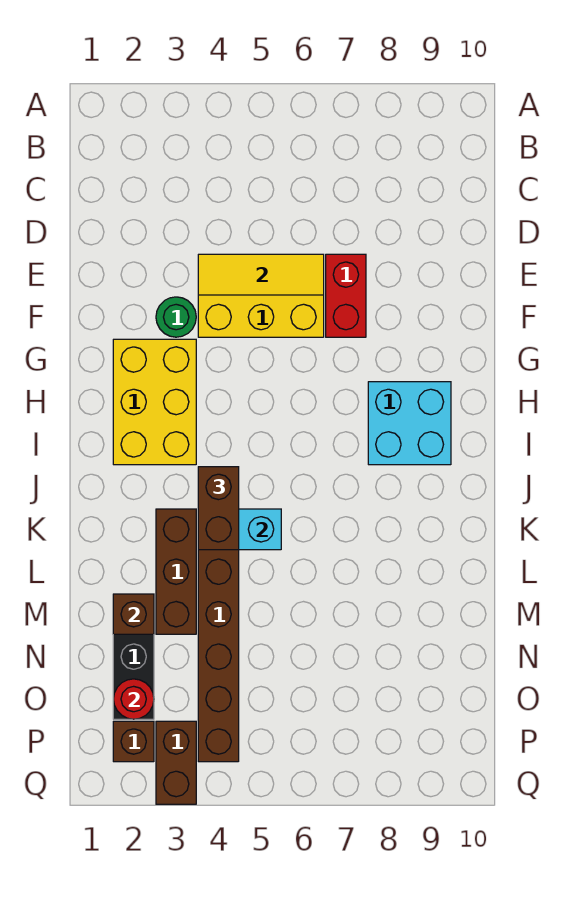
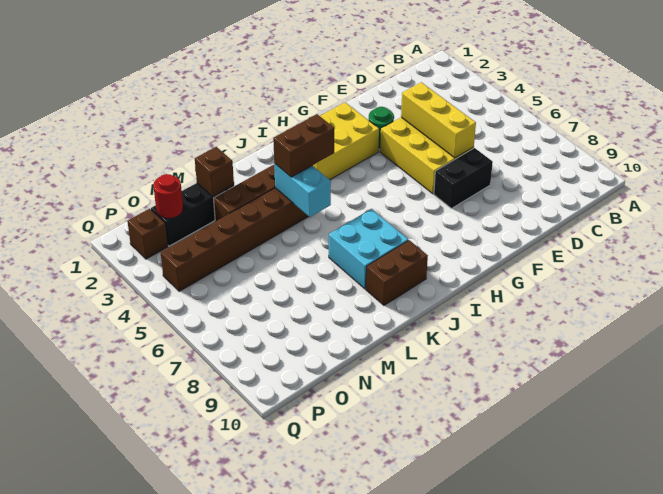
yellow tile E4:E6 level 2 -> yellow brick E4:E6 level 2
red brick E7:F7 level 1 -> black brick E7:F7 level 1
cyan brick H8:I9 level 1 -> cyan brick J7:K8 level 1
brown brick P3:Q3 level 1 -> brown brick J9:K9 level 1

